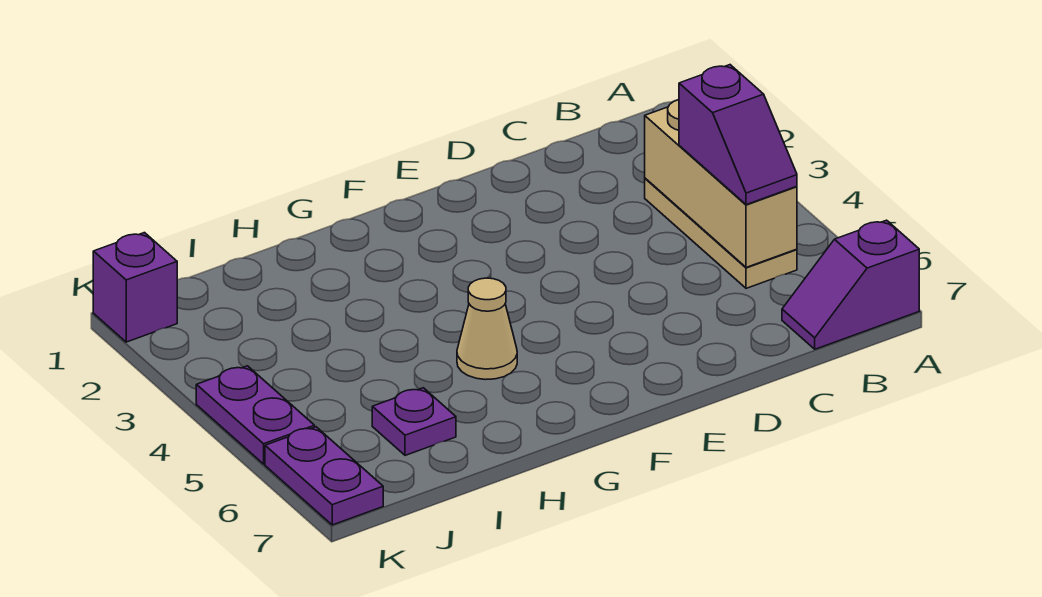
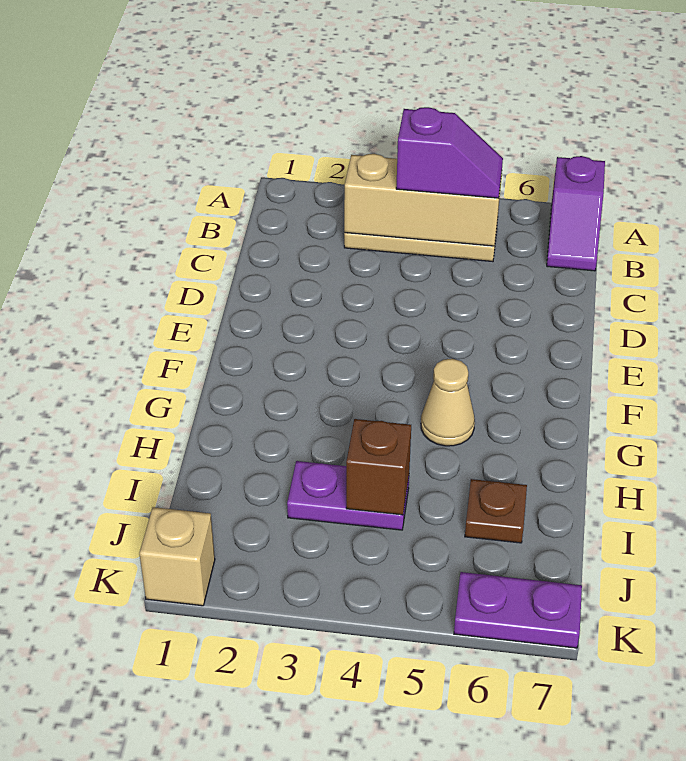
none -> brown brick I4 level 2
purple plate I6 level 1 -> brown plate I6 level 1
purple brick K1 level 1 -> tan brick K1 level 1
purple plate K4:K5 level 1 -> purple plate I3:I4 level 1

